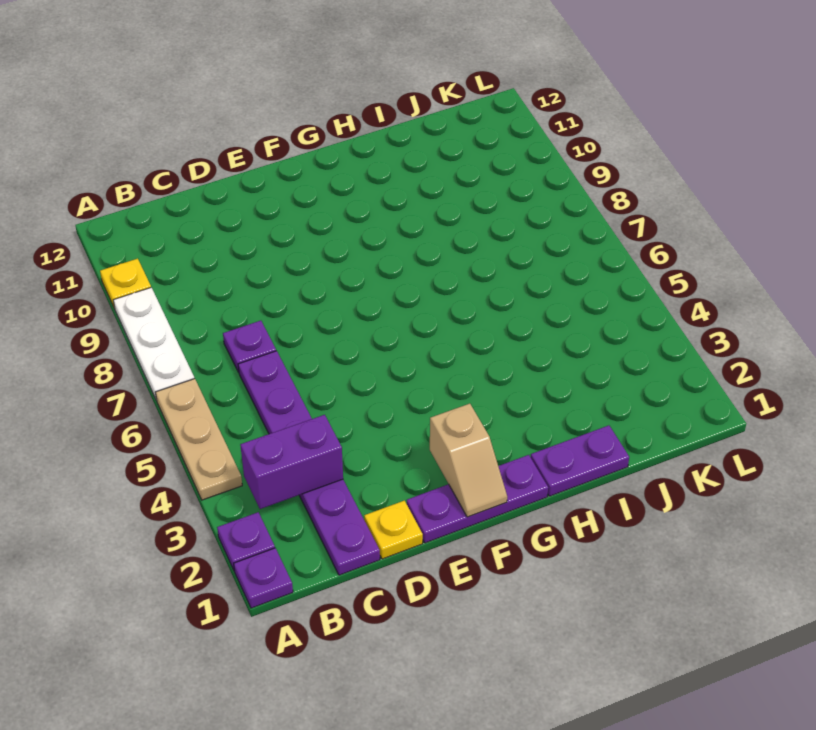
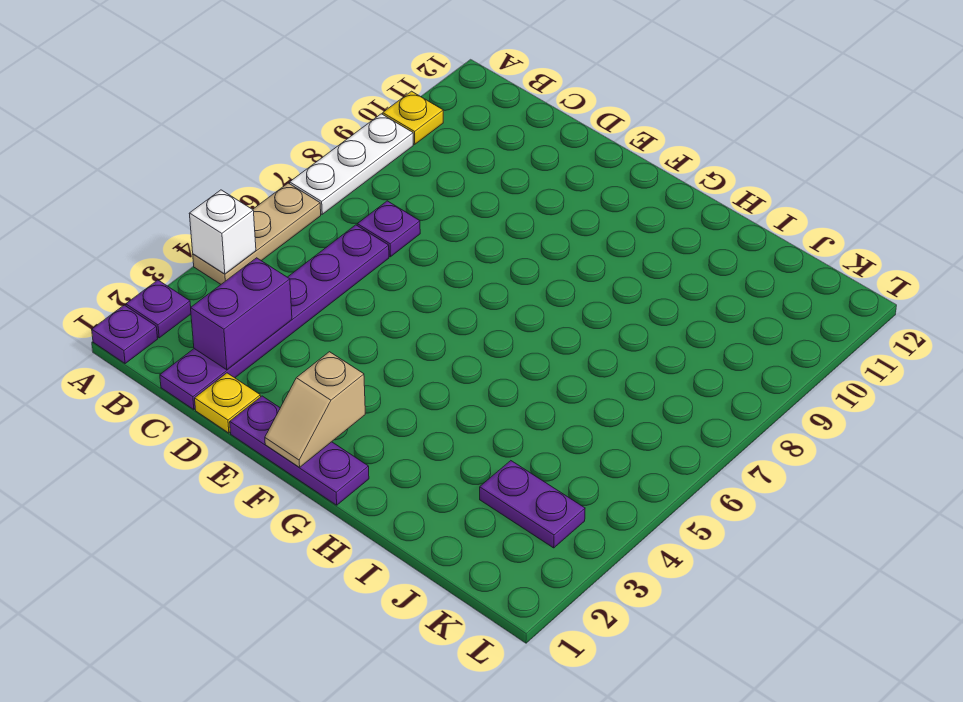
none -> white brick A4 level 2
purple brick B3:C3 level 2 -> purple brick C2:C3 level 2
purple plate H1:I1 level 1 -> purple plate J3:K3 level 1

